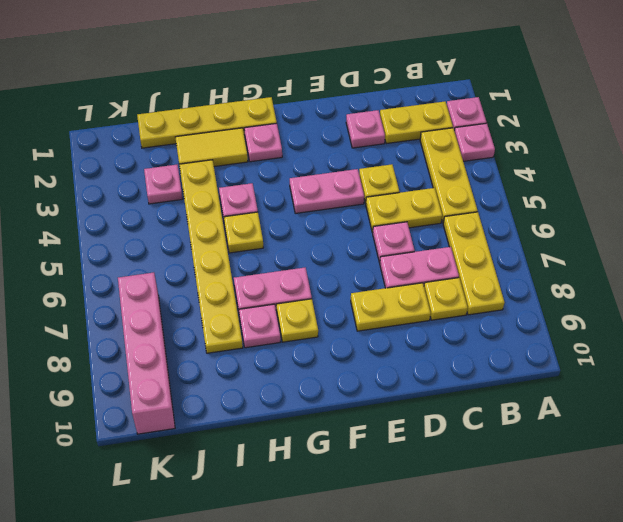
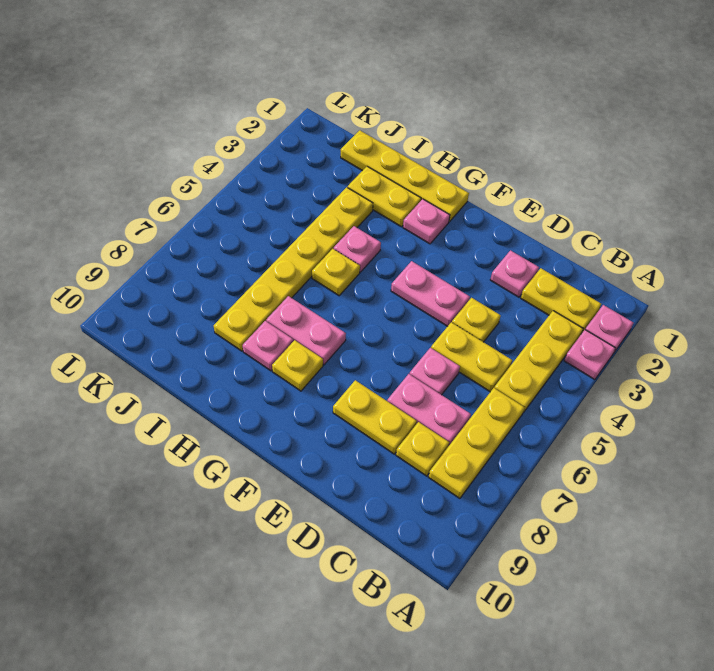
yellow tile H2:I2 level 1 -> yellow plate H2:I2 level 1
pink plate J3 level 1 -> none
pink brick K7:K10 level 1 -> none

